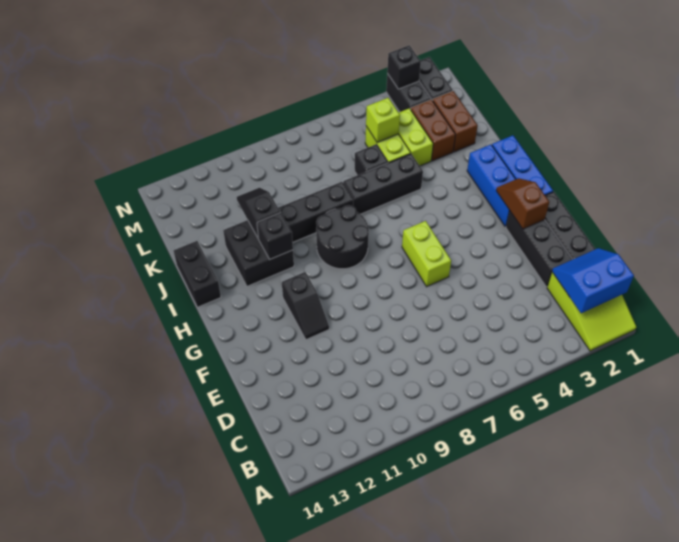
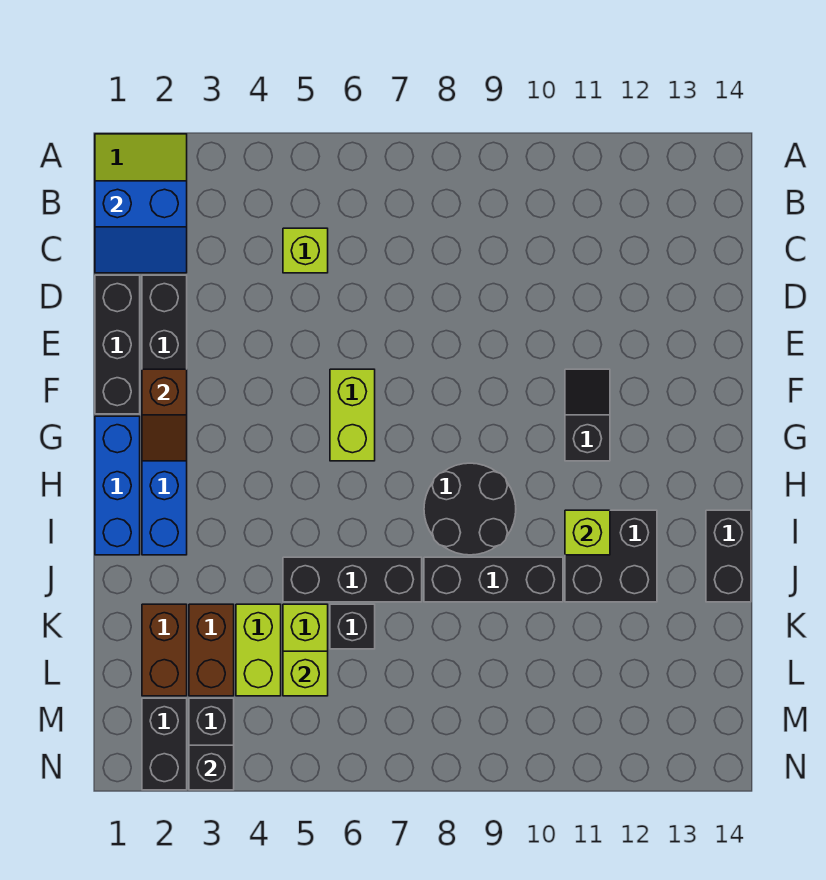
none -> lime brick C5 level 1
black brick I11 level 2 -> lime brick I11 level 2
black slope J11:K11 level 2 top J -> none

